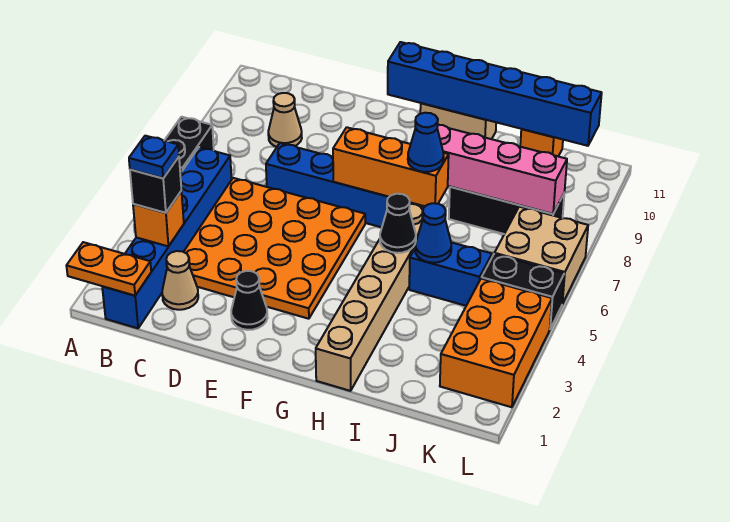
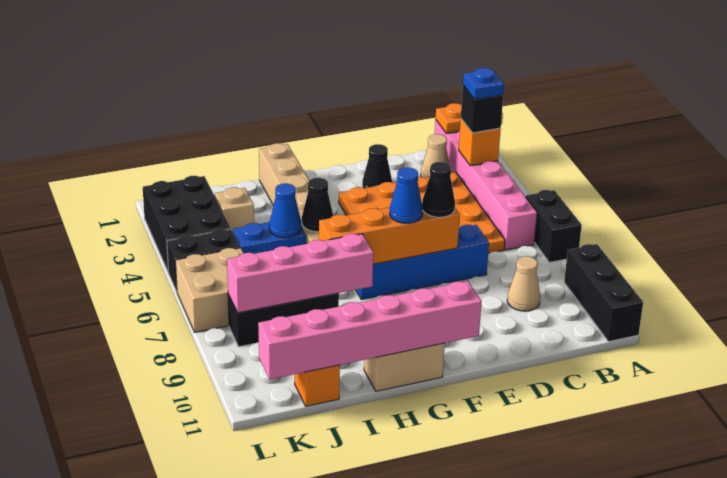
none -> black brick A9:A11 level 1
blue brick B1:B6 level 1 -> pink brick B1:B6 level 1
none -> black cone E7 level 3
orange brick F7:H7 level 2 -> orange brick E7:H7 level 2
blue brick F11:K11 level 2 -> pink brick F11:K11 level 2
blue cone H7 level 3 -> blue cone F7 level 3
none -> tan brick J3 level 1
orange brick K2:L4 level 1 -> black brick K2:L4 level 1

